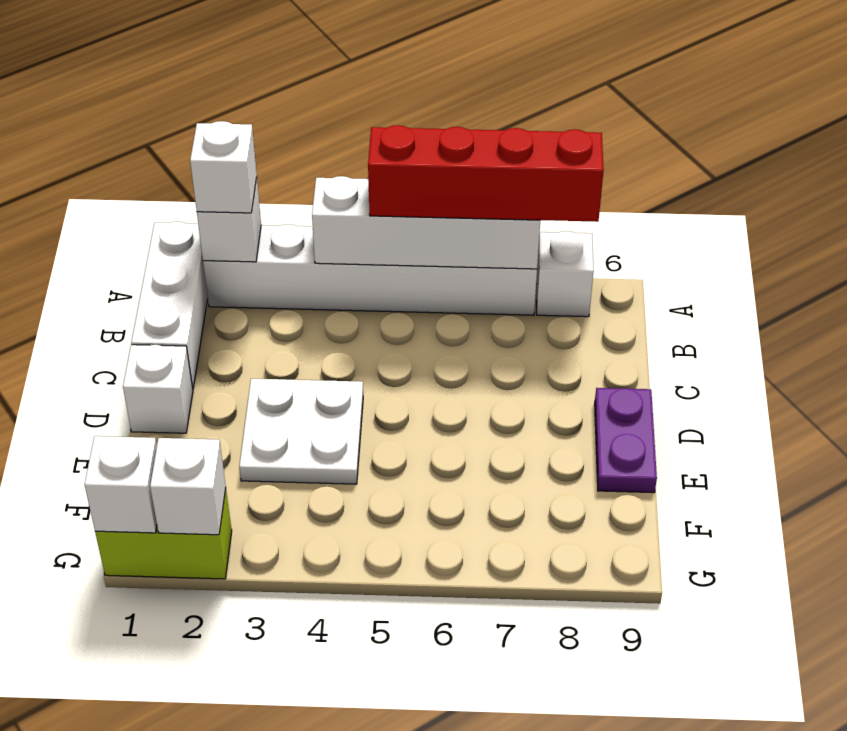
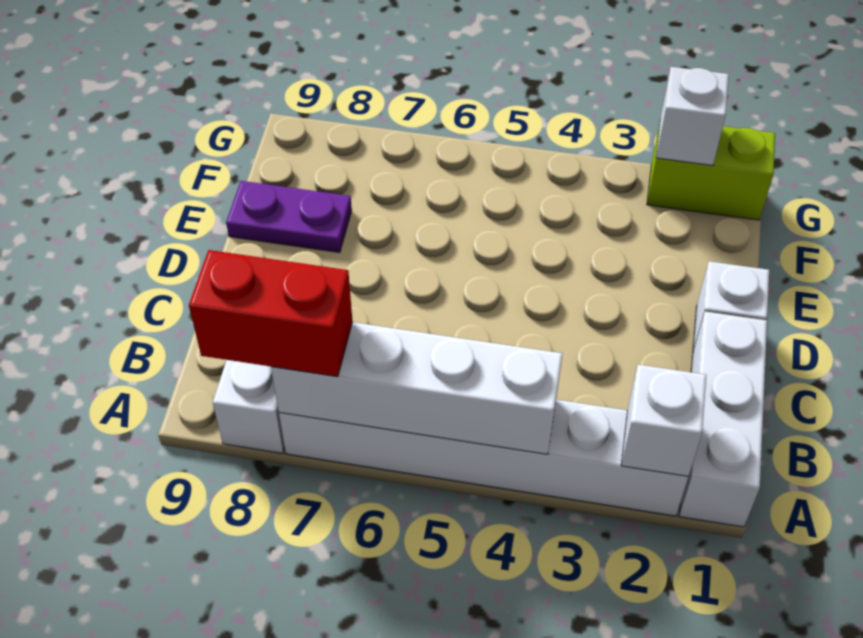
white brick A2 level 3 -> none
red brick A5:A8 level 3 -> red brick A7:A8 level 3
white plate D3:E4 level 1 -> none
purple plate D9:E9 level 1 -> purple plate E8:E9 level 1
white brick G1 level 2 -> none

